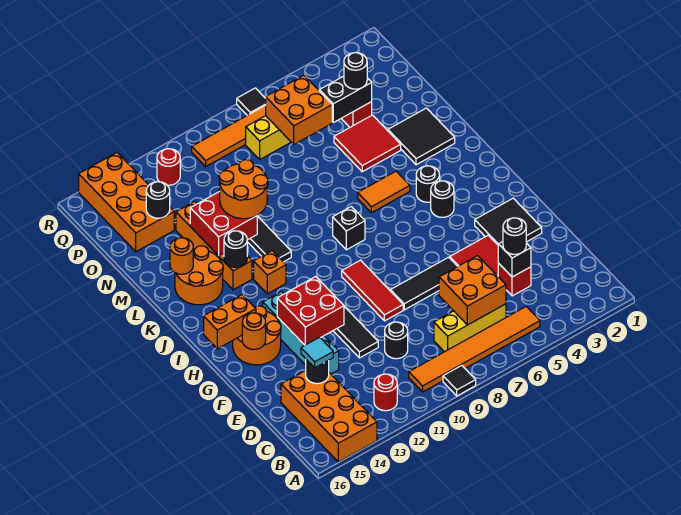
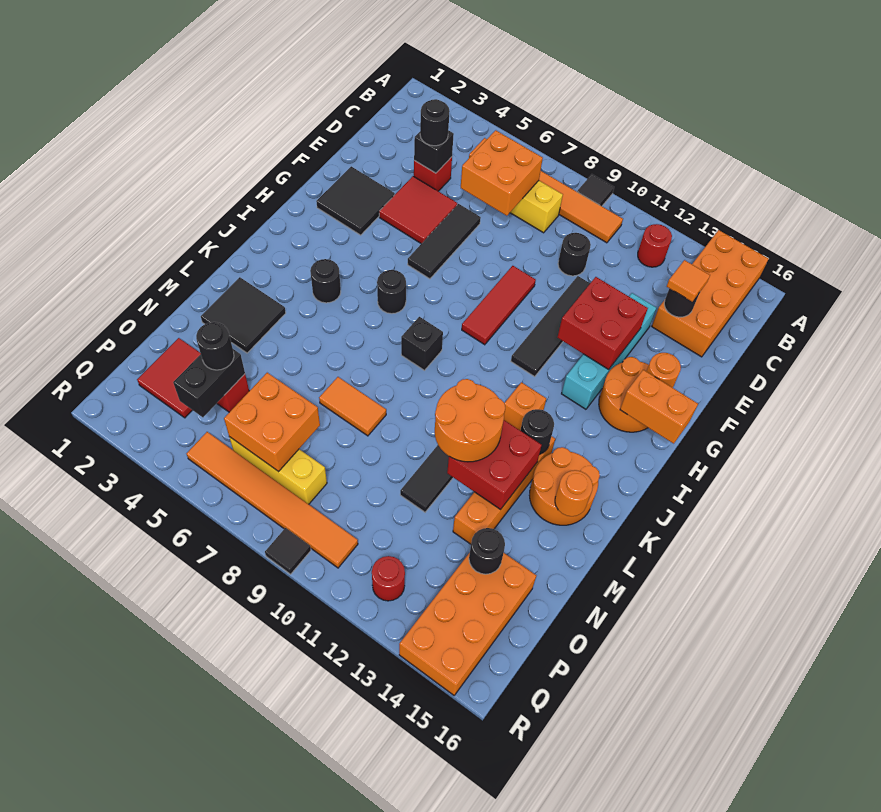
cyan tile D14 level 3 -> orange tile D14 level 3
black tile F6:F8 level 1 -> black tile E6:G6 level 1
black round brick I4 level 1 -> black round brick I6 level 1
orange tile K5:K6 level 1 -> orange tile M7:M8 level 1
red tile M4:N5 level 1 -> red tile O2:P3 level 1
black brick O4:O5 level 2 -> black brick O4:P4 level 2
black tile R7 level 1 -> black tile R9 level 1

